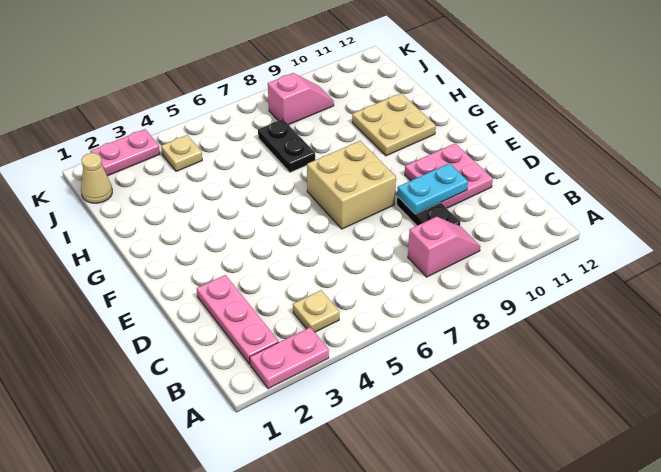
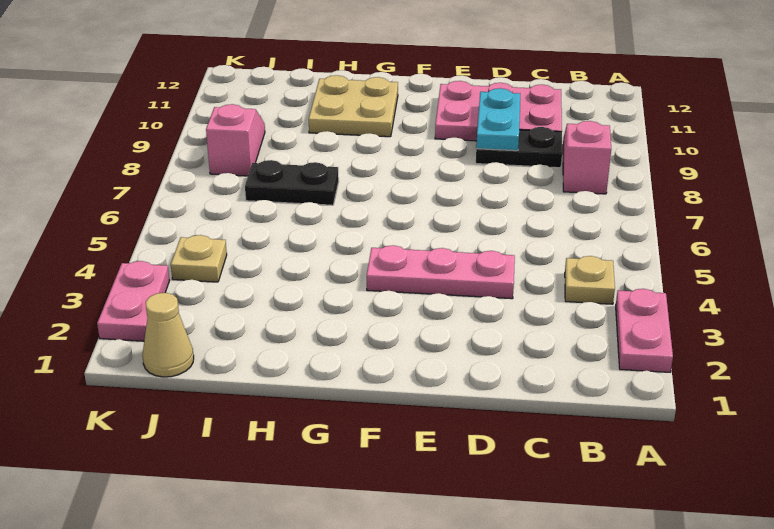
pink plate B2:D2 level 1 -> pink plate D4:F4 level 1
pink plate D10:E11 level 1 -> pink plate C10:E11 level 1
tan brick E7:F8 level 1 -> none

